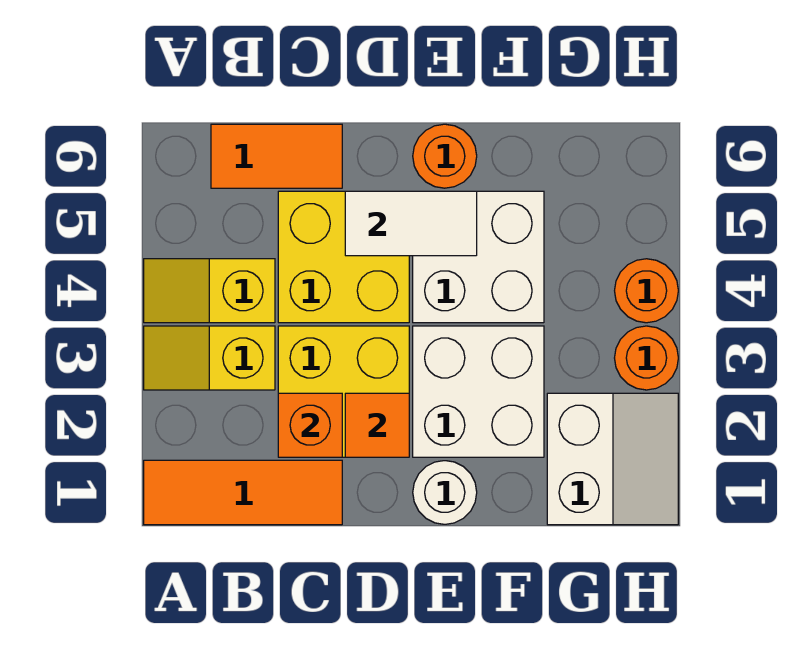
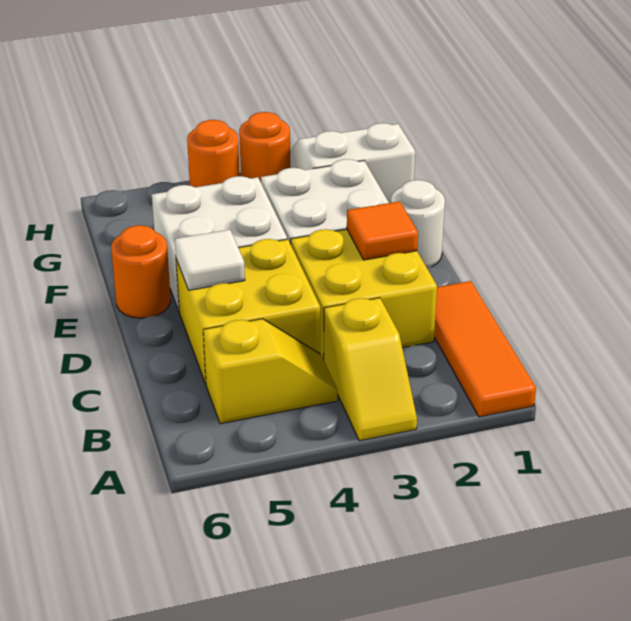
yellow slope A4:B4 level 1 top B -> yellow slope B4:B5 level 1 top 5
orange tile B6:C6 level 1 -> none
orange brick C2 level 2 -> none
white tile D5:E5 level 2 -> white tile D5 level 2

